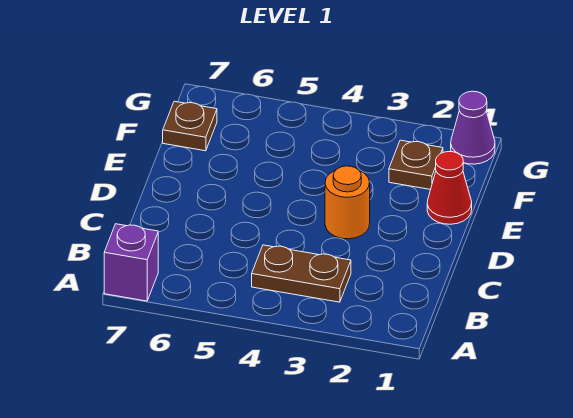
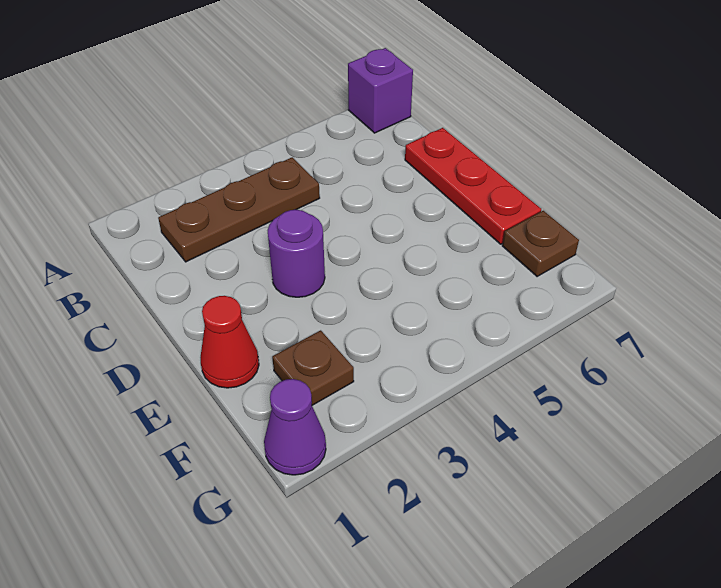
brown plate B3:B4 level 1 -> brown plate B2:B4 level 1
none -> red plate C7:E7 level 1
orange round brick D3 level 1 -> purple round brick D3 level 1

